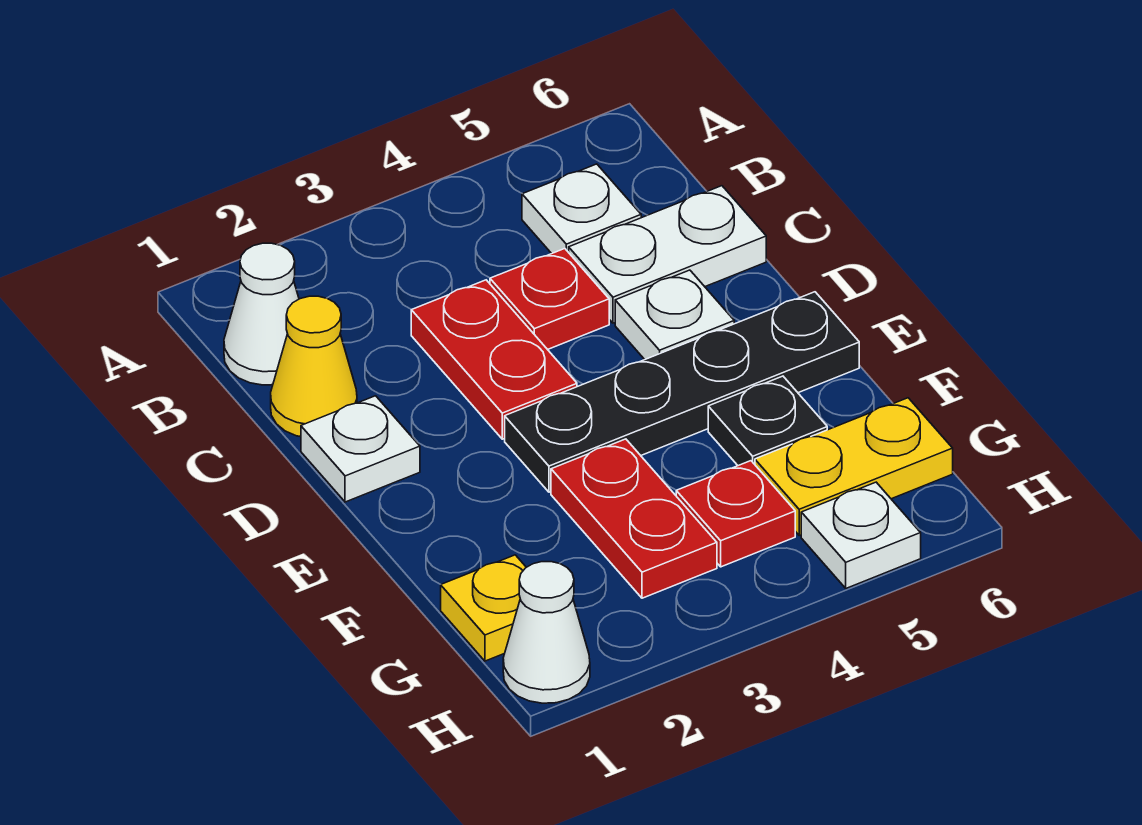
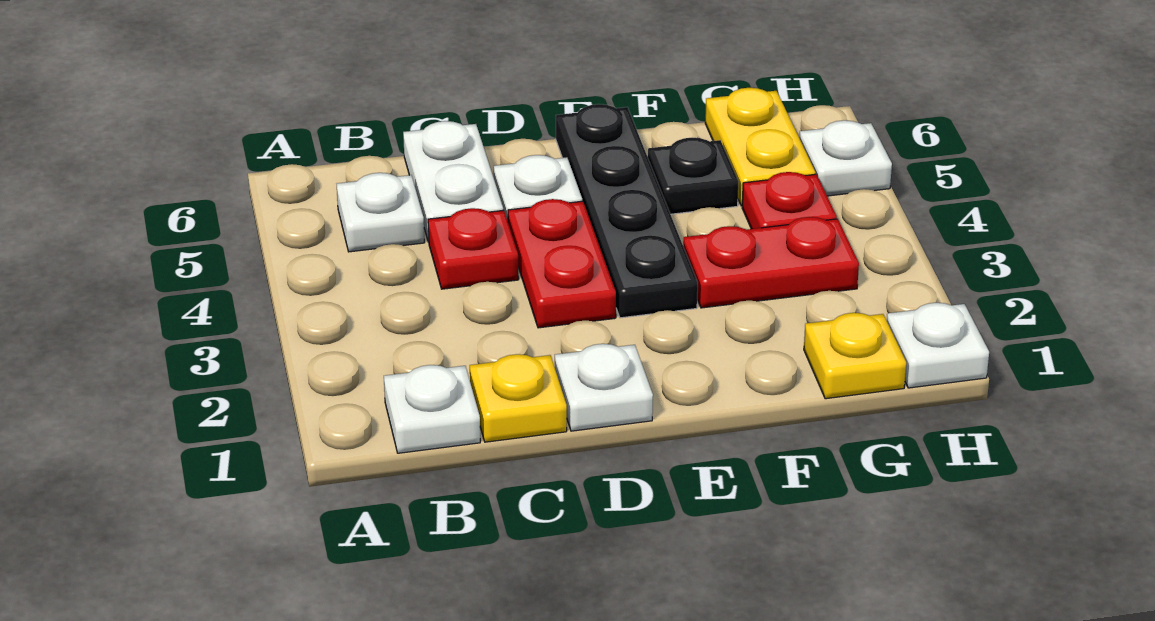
white cone B1 level 1 -> white plate B1 level 1
yellow cone C1 level 1 -> yellow plate C1 level 1
red plate C3:D3 level 1 -> red plate D3:D4 level 1
white cone H1 level 1 -> white plate H1 level 1

